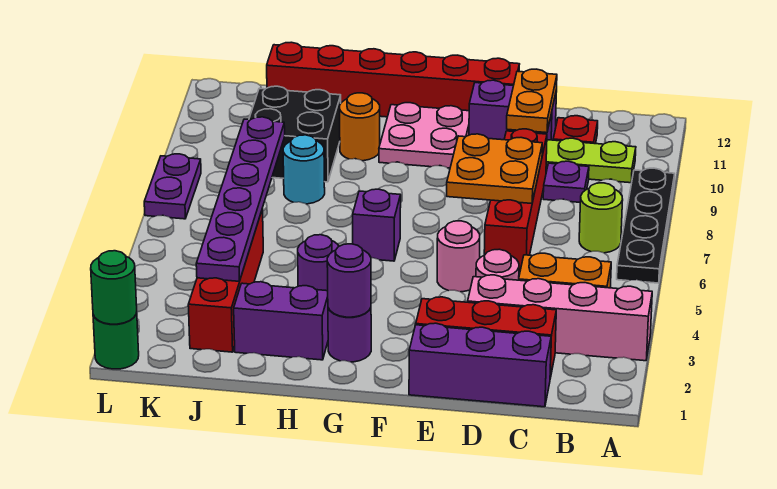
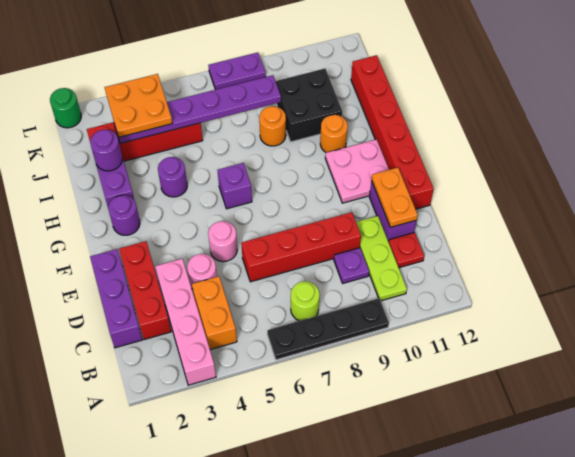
orange plate D7:E8 level 2 -> orange plate J3:K4 level 3
orange plate D10:D11 level 2 -> orange plate D11:E11 level 2
purple round brick G2 level 2 -> purple round brick I2 level 2
cyan round brick I8 level 1 -> orange round brick I8 level 1
green round brick L1 level 2 -> none

